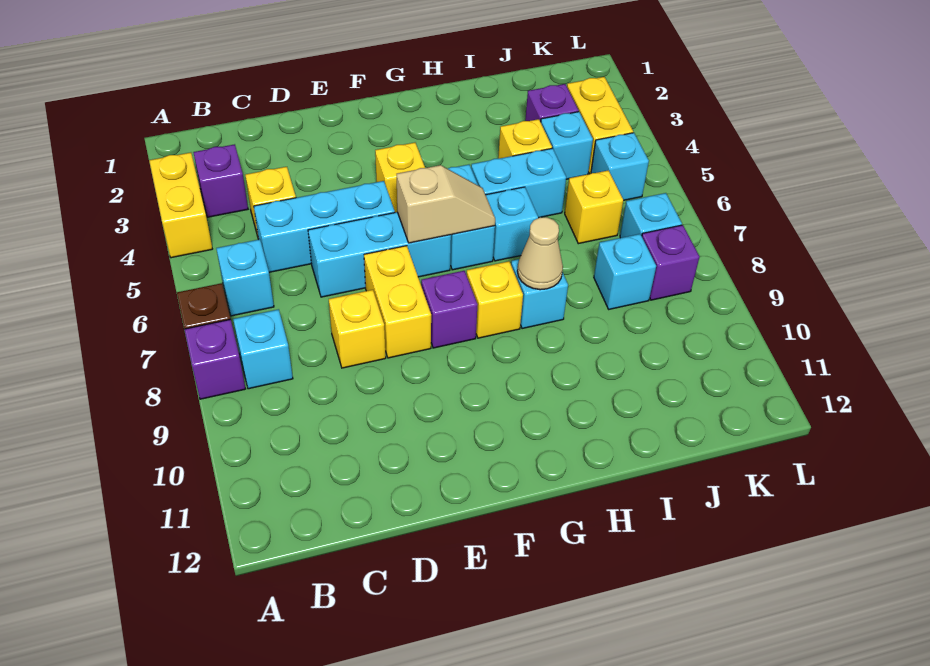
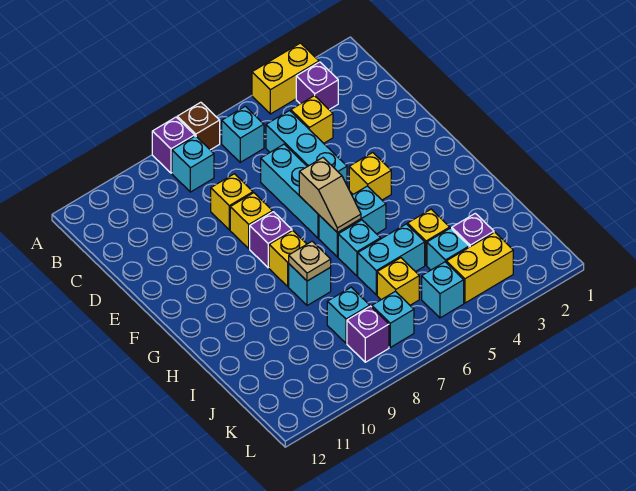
yellow brick E7:E8 level 1 -> yellow brick E8 level 1
cyan brick H5:I5 level 1 -> cyan brick I5:I6 level 1
tan cone H8 level 2 -> tan plate H8 level 2

